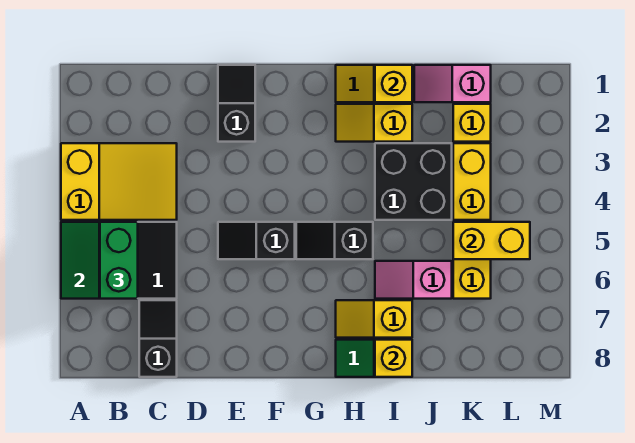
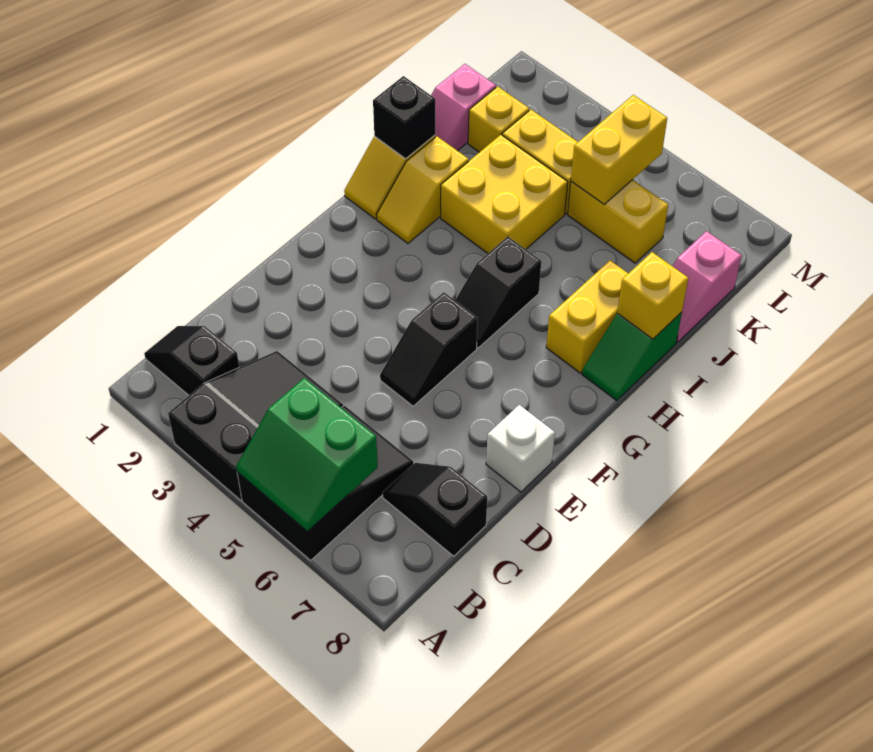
yellow slope A3:C4 level 1 top A -> black slope A3:C4 level 1 top A
green brick B5:B6 level 3 -> none
black slope E1:E2 level 1 top 2 -> black slope B1:B2 level 1 top 2
none -> white brick E8 level 1
yellow slope H7:I7 level 1 top I -> yellow brick H7:I7 level 1
yellow brick I1 level 2 -> black brick I1 level 2
black brick I3:J4 level 1 -> yellow brick I3:J4 level 1
pink slope I6:J6 level 1 top J -> pink slope J8:K8 level 1 top K

